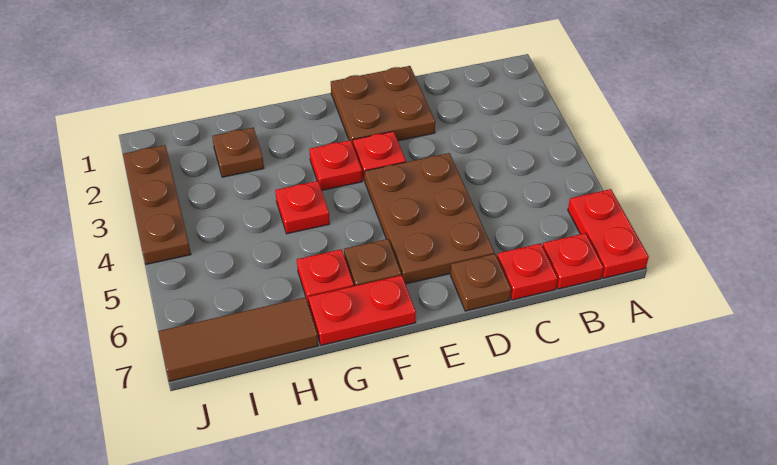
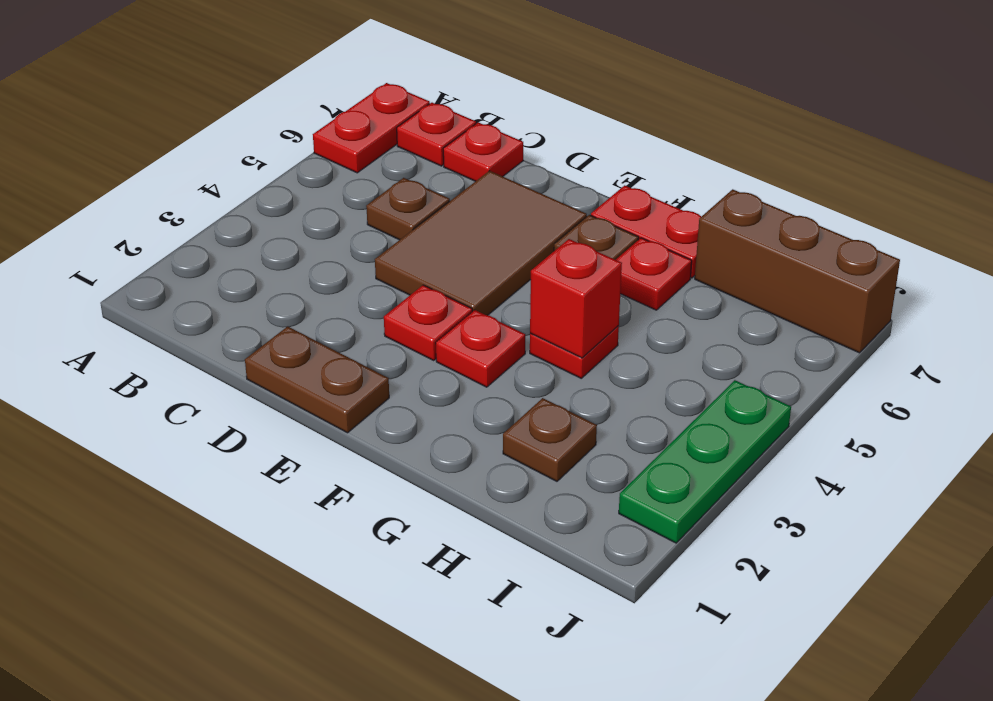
brown plate D1:E2 level 1 -> brown plate D1:E1 level 1
brown plate D4:E6 level 1 -> brown tile D4:E6 level 1
brown plate D7 level 1 -> brown plate C5 level 1
none -> red brick G4 level 2
brown tile H7:J7 level 1 -> brown brick H7:J7 level 1
brown plate J2:J4 level 1 -> green plate J2:J4 level 1

